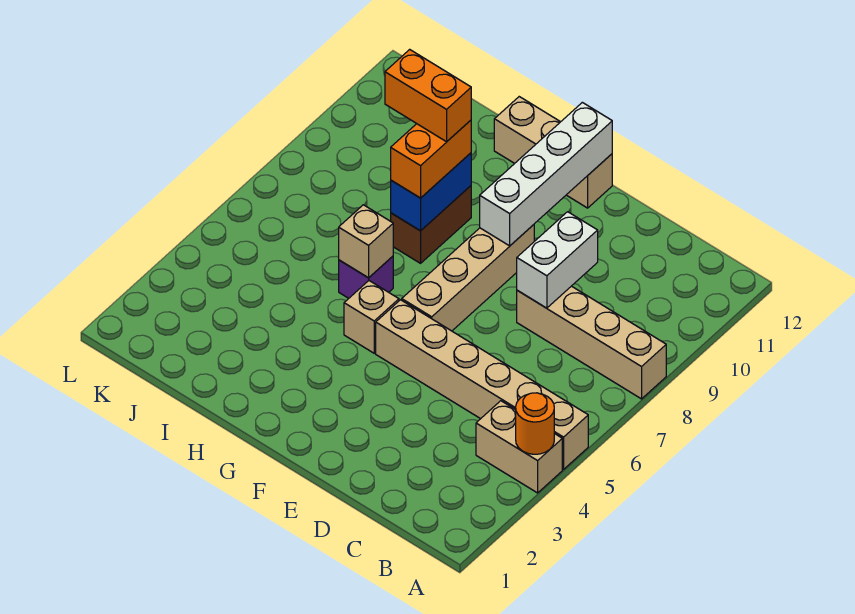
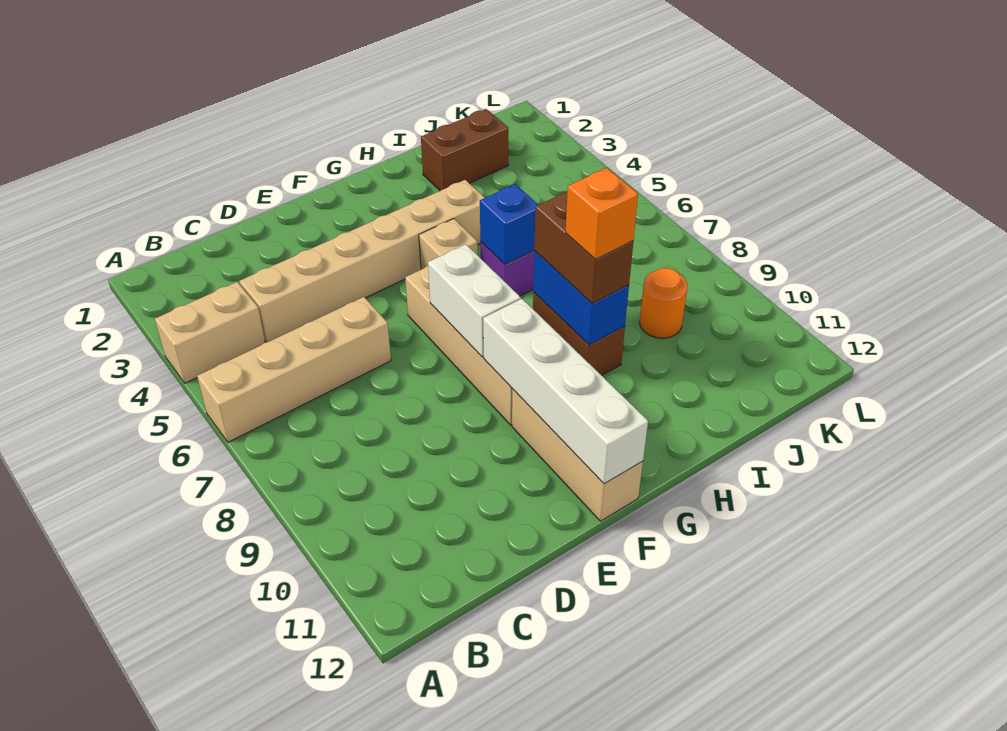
orange round brick A4 level 2 -> orange round brick J9 level 1
tan brick A5:F5 level 1 -> tan brick C4:H4 level 1
tan brick A8:D8 level 1 -> tan brick A6:D6 level 1
white brick D8:D9 level 2 -> white brick F7:F8 level 2
tan brick F12:H12 level 1 -> tan brick F10:F12 level 1
tan brick H6 level 2 -> blue brick H6 level 2
orange brick H8:H9 level 3 -> brown brick H8:H9 level 3
orange brick H9:I9 level 4 -> orange brick H9 level 4
none -> brown brick I2:J2 level 1

